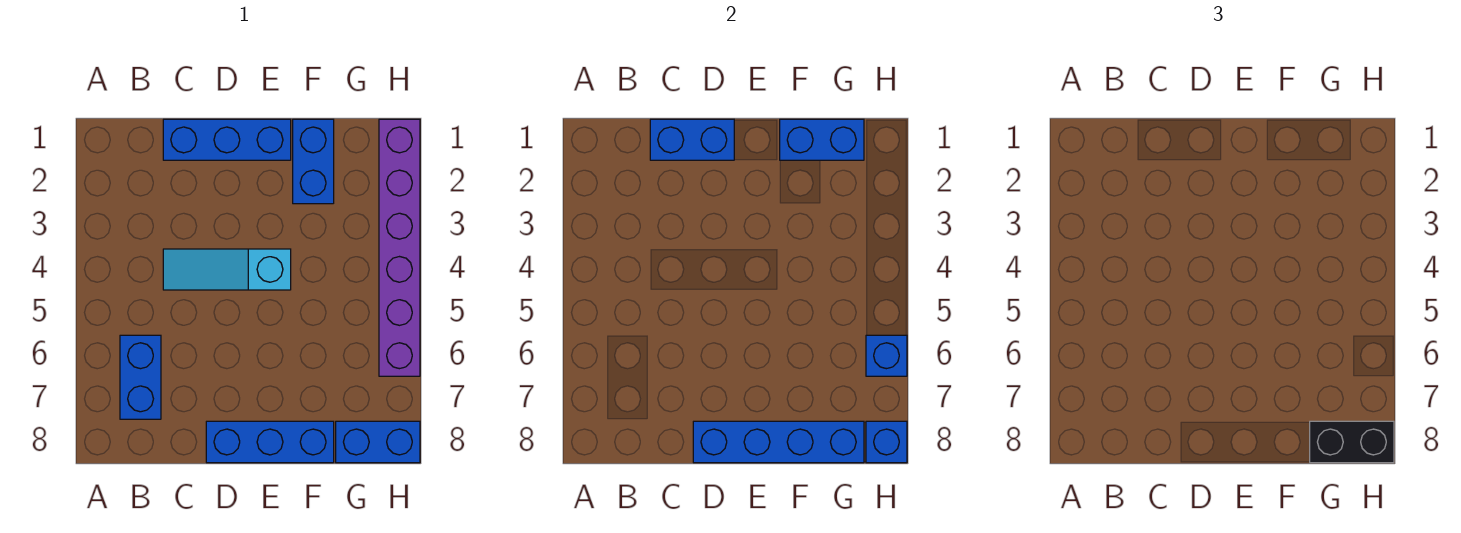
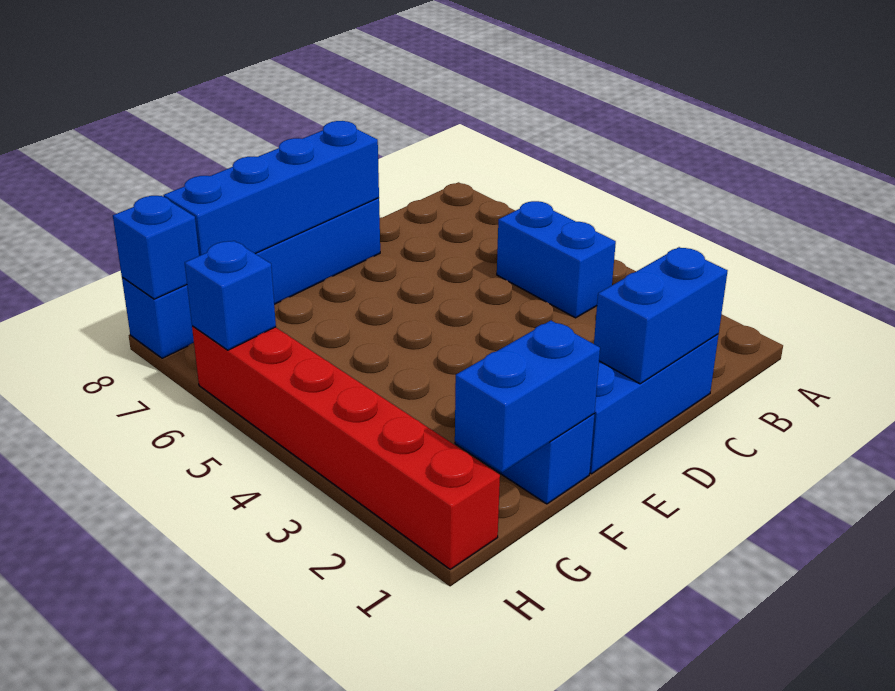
blue brick B6:B7 level 1 -> blue brick B4:B5 level 1
cyan slope C4:E4 level 1 top E -> none
black brick G8:H8 level 3 -> none
purple brick H1:H6 level 1 -> red brick H1:H6 level 1

